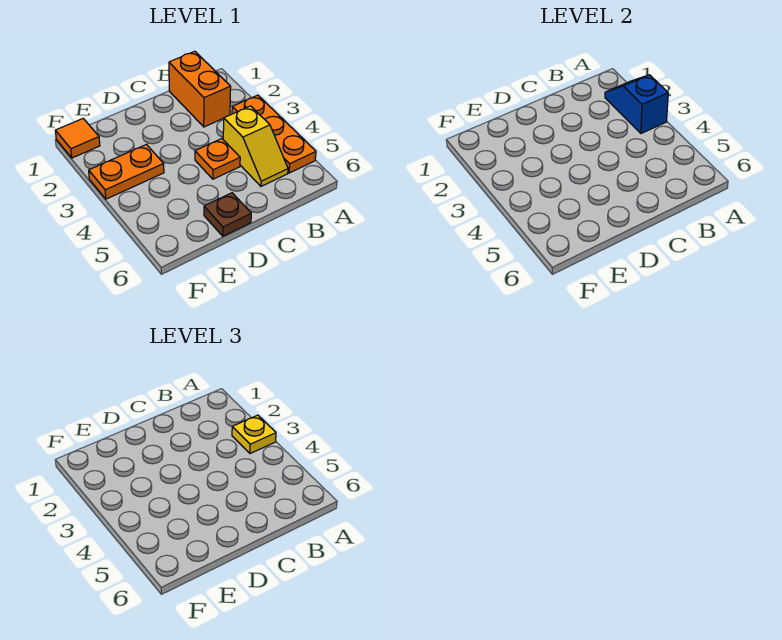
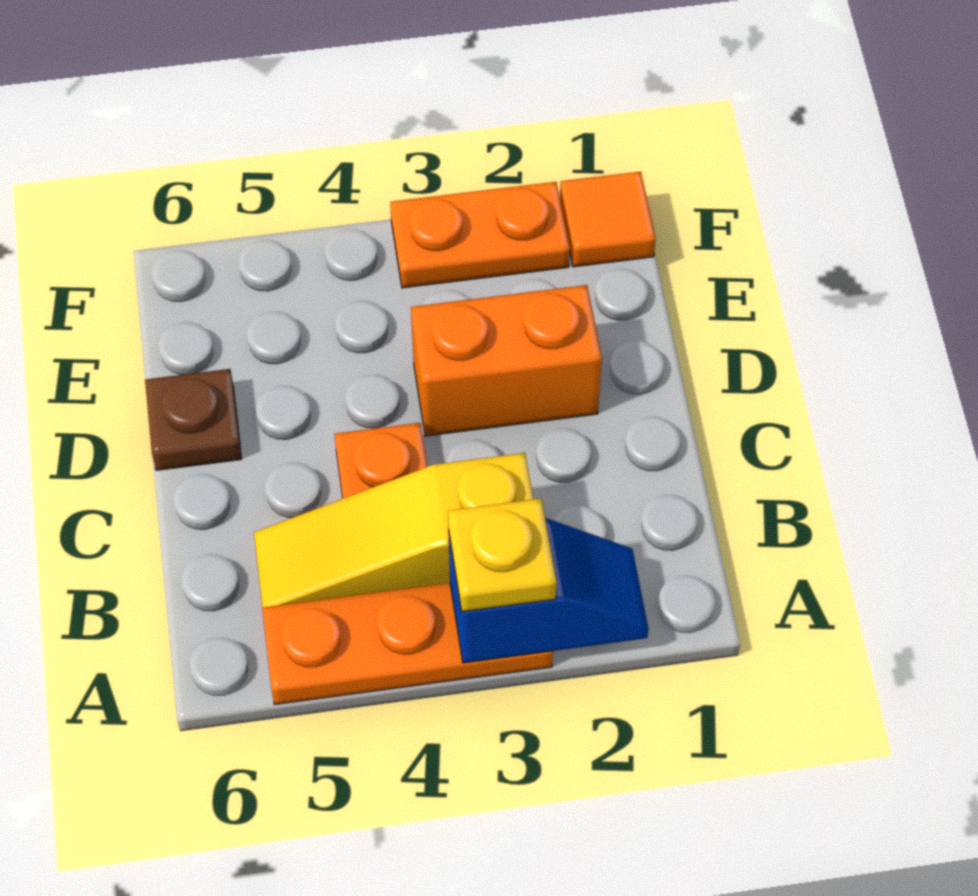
orange brick B1:B2 level 1 -> orange brick D2:D3 level 1
yellow slope B4:B5 level 1 top 4 -> yellow slope B3:B5 level 1 top 3
orange plate E3:F3 level 1 -> orange plate F2:F3 level 1

